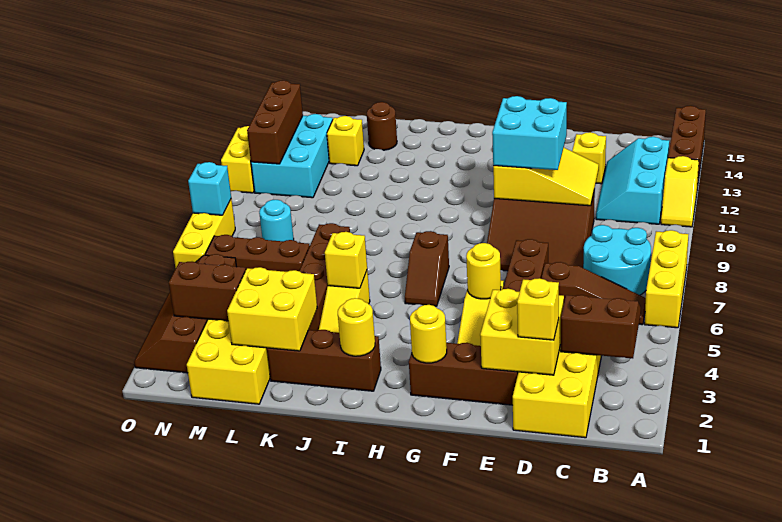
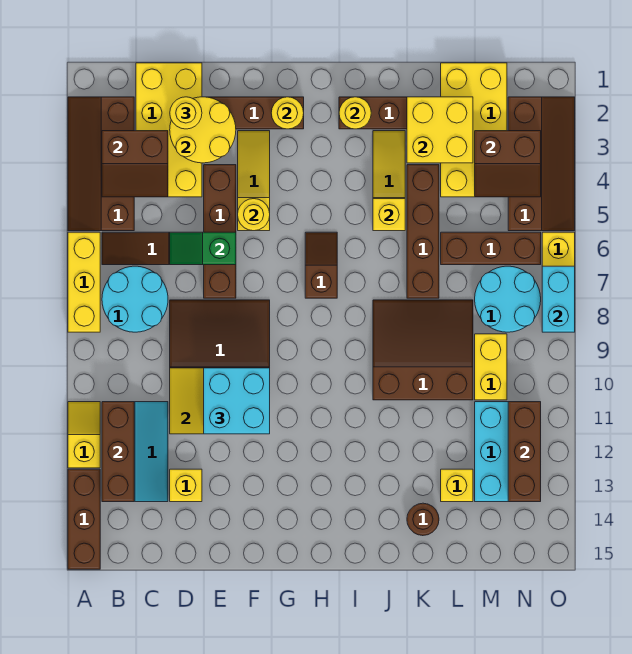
none -> brown slope A2:B5 level 1 top B
none -> brown brick B11:B13 level 2
yellow brick D2:E3 level 2 -> yellow round brick D2:E3 level 2
yellow brick D2 level 3 -> yellow round brick D2 level 3
none -> green slope D6:E6 level 2 top E
none -> brown slope J8:L10 level 1 top 10
cyan round brick M8 level 1 -> cyan round brick M7:N8 level 1
cyan brick O8 level 2 -> cyan brick O7:O8 level 2
yellow brick O11:O12 level 1 -> yellow brick M9:M10 level 1

